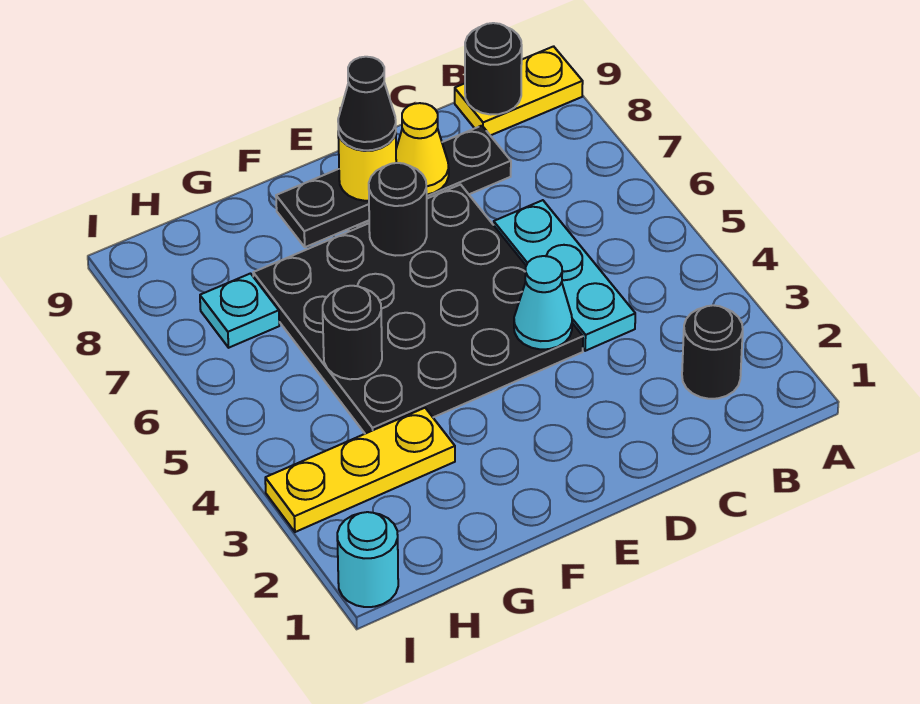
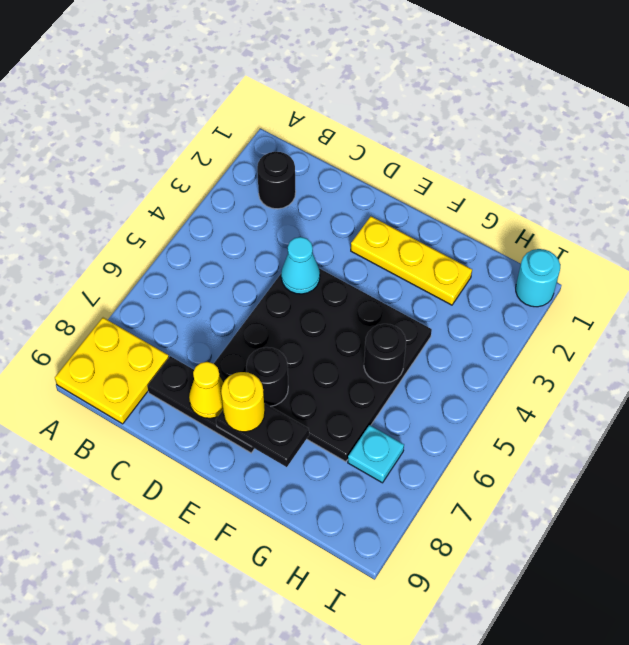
yellow plate A9:B9 level 1 -> yellow plate A8:B9 level 1
black round brick B9 level 2 -> none
cyan plate C4:C6 level 1 -> none
black cone E8 level 4 -> none
yellow plate G3:I3 level 1 -> yellow plate E2:G2 level 1

